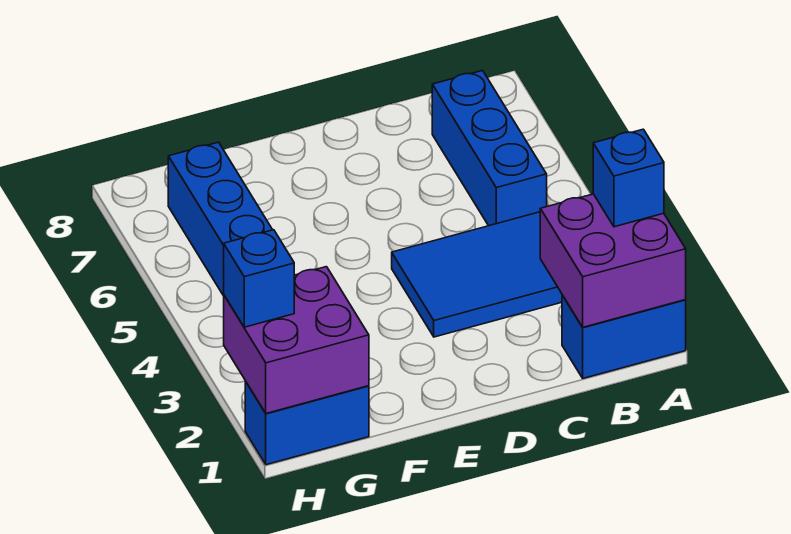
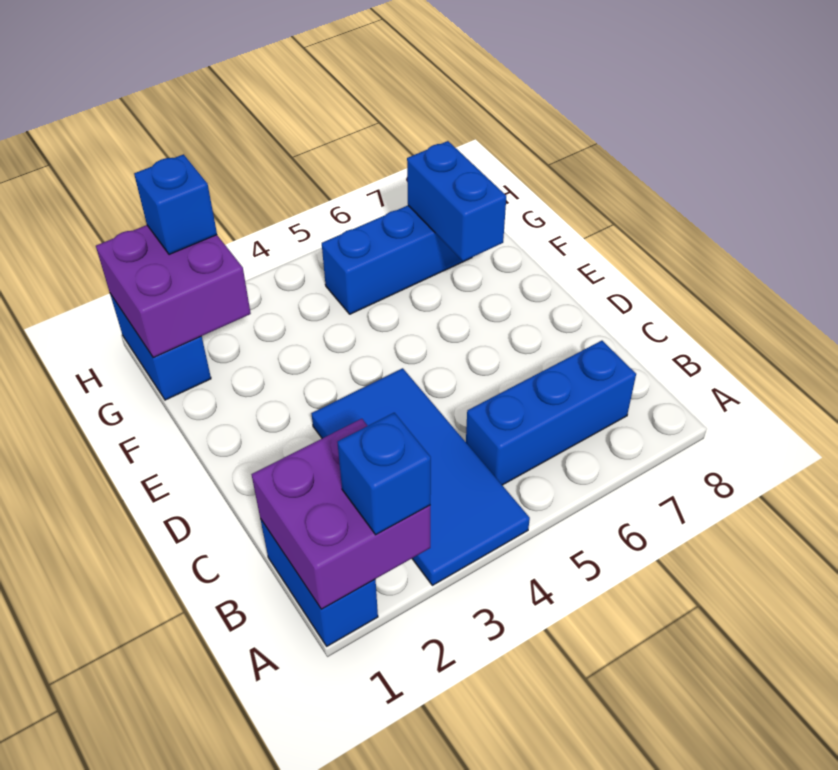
none -> blue brick F7:G7 level 2

